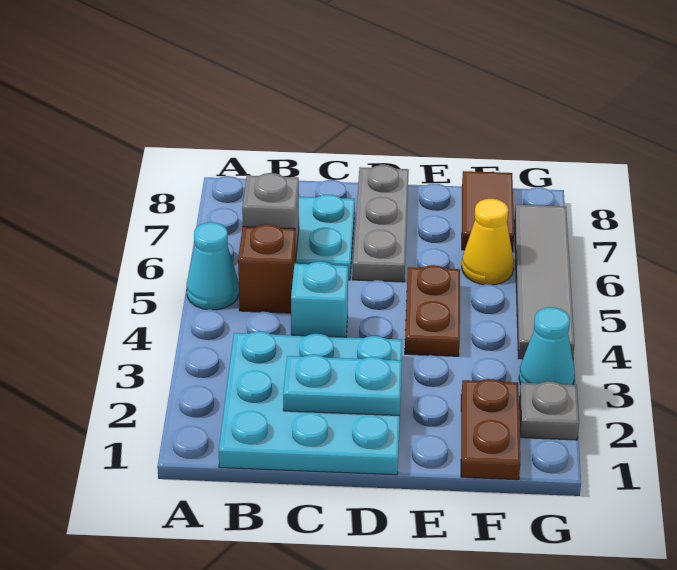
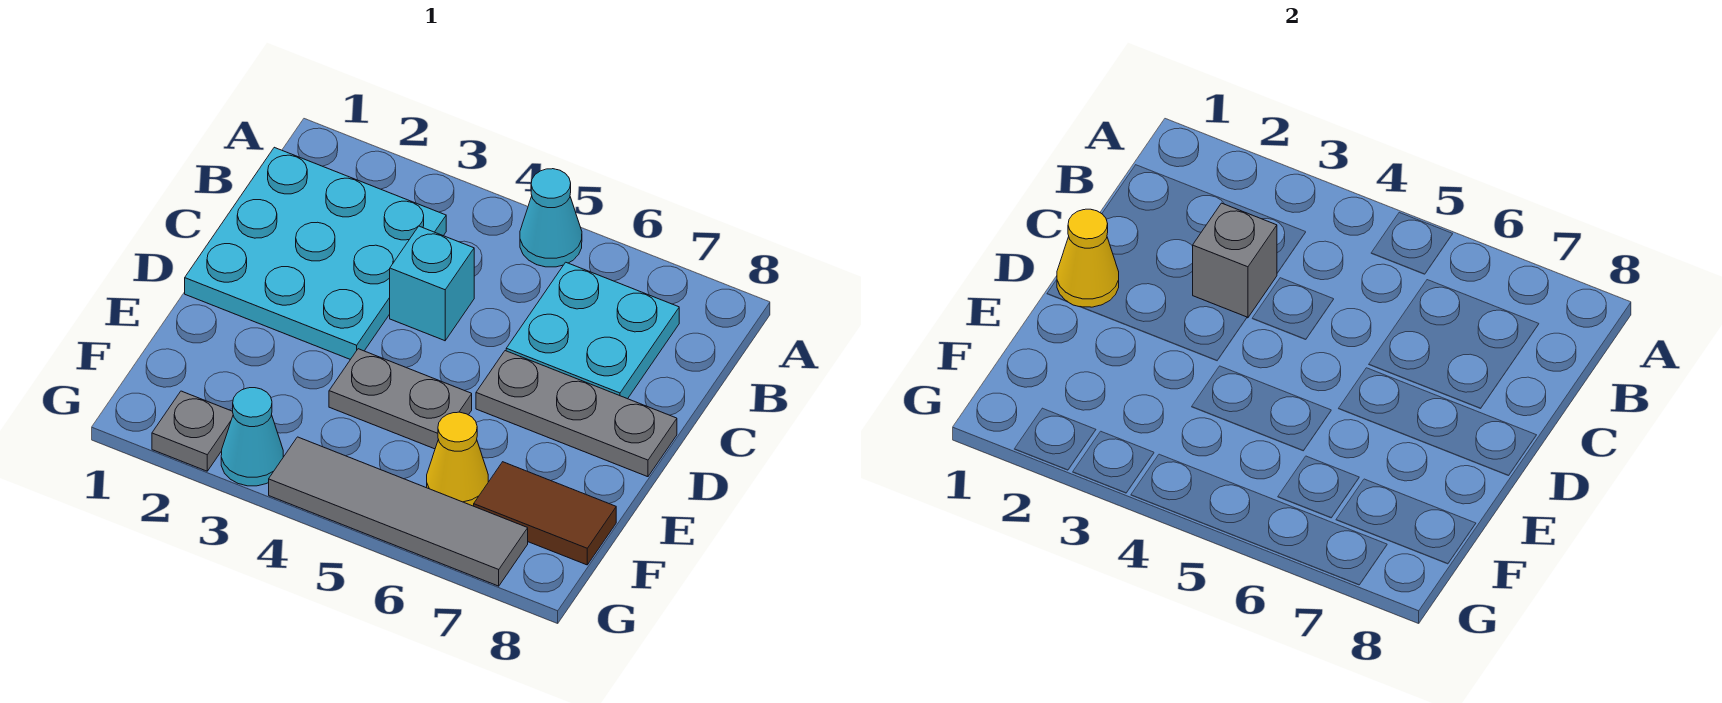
brown brick B5 level 1 -> none
grey brick B6 level 2 -> grey brick C3 level 2
cyan plate C2:D2 level 2 -> none
none -> yellow cone D1 level 2
brown plate E4:E5 level 1 -> grey plate E4:E5 level 1
brown plate F1:F2 level 1 -> none

